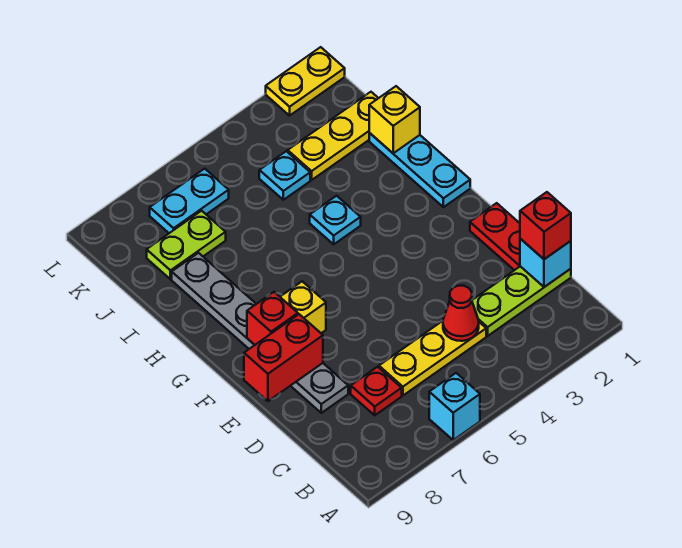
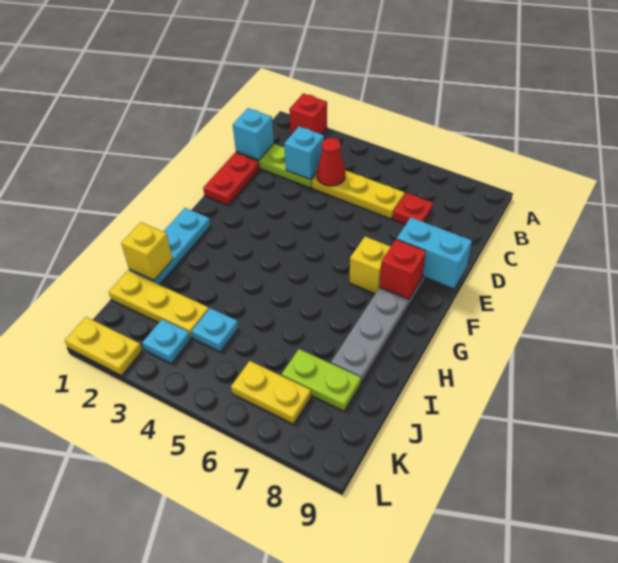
cyan brick A6 level 1 -> cyan brick C3 level 2
red brick C1 level 3 -> red brick A2 level 1
red brick E8:E9 level 2 -> cyan brick E8:E9 level 2
cyan plate H4 level 1 -> cyan plate K3 level 1
cyan plate K6:K7 level 1 -> yellow plate K6:K7 level 1

